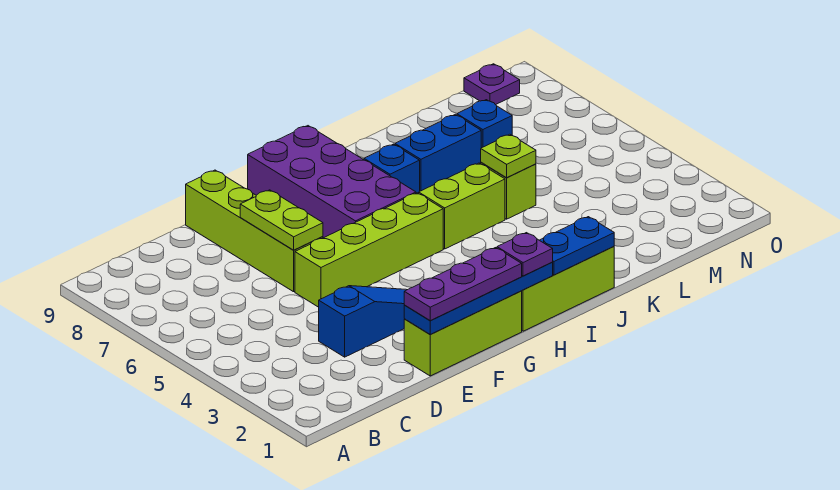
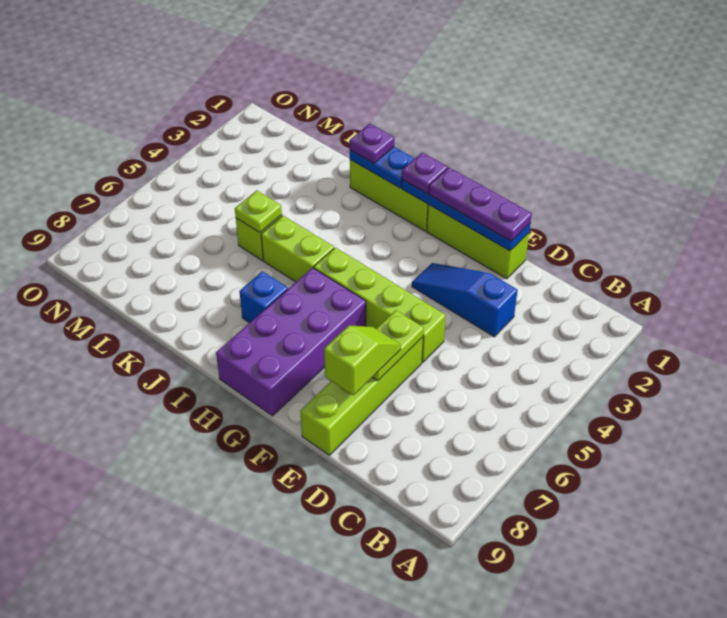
none -> lime slope E7:E8 level 3 top 8
blue brick J7:K7 level 1 -> none
blue brick L7 level 1 -> none
purple plate N9 level 1 -> purple plate J1 level 3

